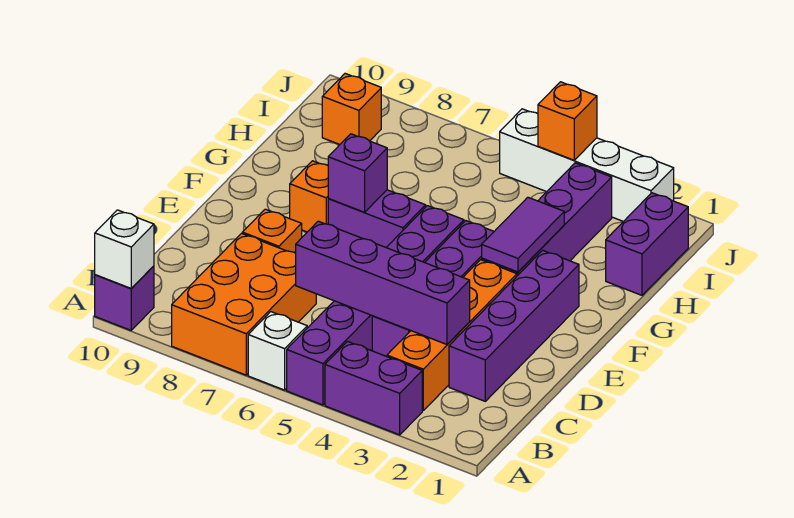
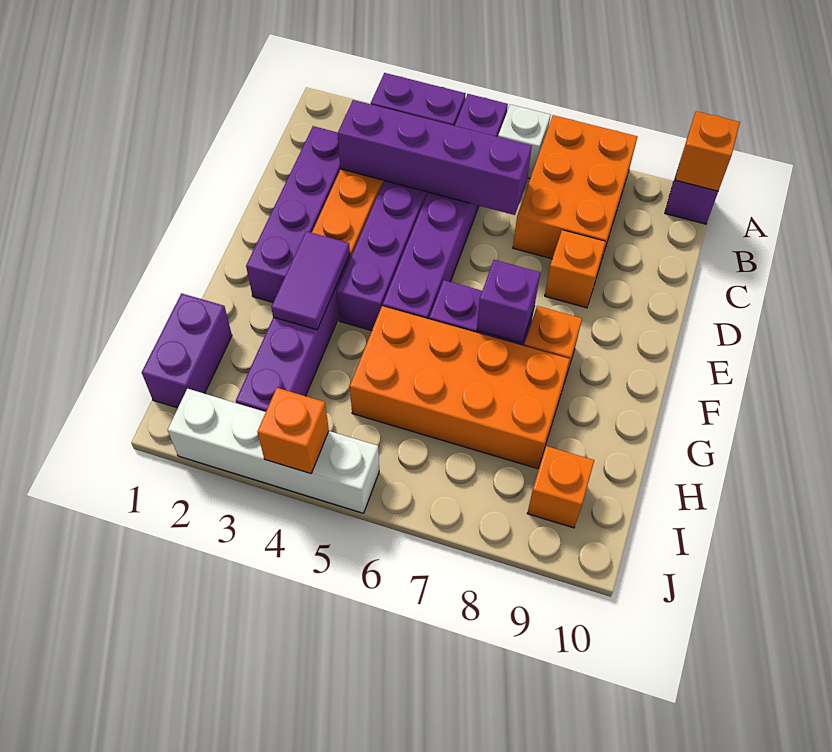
white brick A10 level 2 -> orange brick A10 level 2
none -> orange brick G5:H8 level 1

